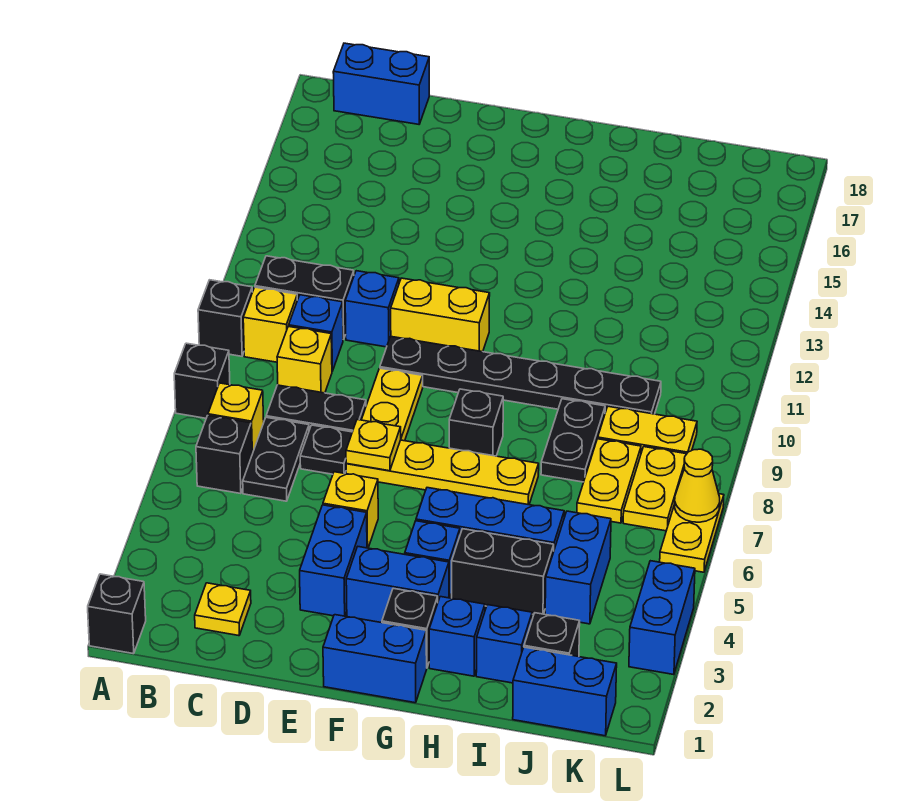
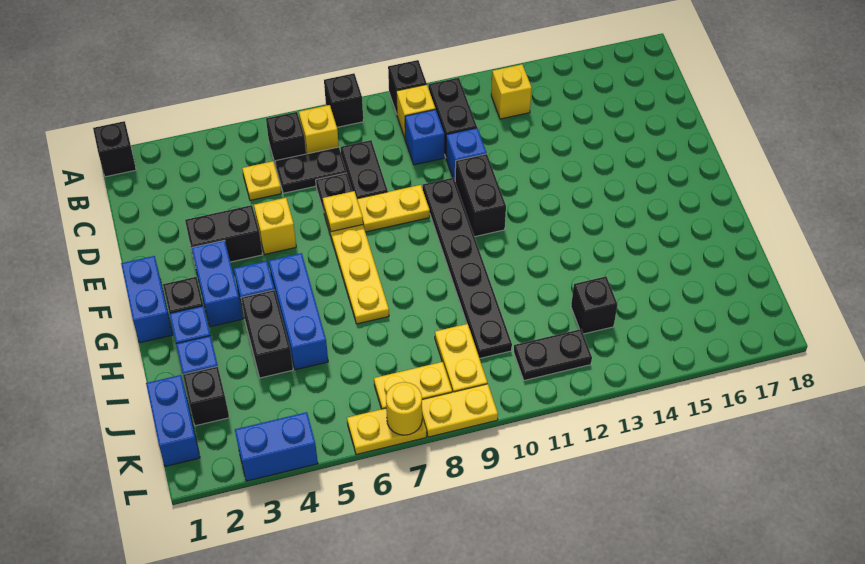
blue brick B18:C18 level 1 -> none
yellow plate C2 level 1 -> yellow plate C5 level 1
yellow brick C9 level 1 -> yellow brick B13 level 1
blue brick E3:E4 level 1 -> black brick E3:E4 level 1
yellow brick E11:F11 level 1 -> black brick E11:F11 level 1
black brick G8 level 1 -> black brick J13 level 1
black plate I8:I9 level 1 -> black plate K11:K12 level 1
blue brick J4:J5 level 1 -> none
yellow plate J7:J8 level 1 -> yellow plate L8:L9 level 1
yellow cone L7 level 2 -> yellow round brick L7 level 2

